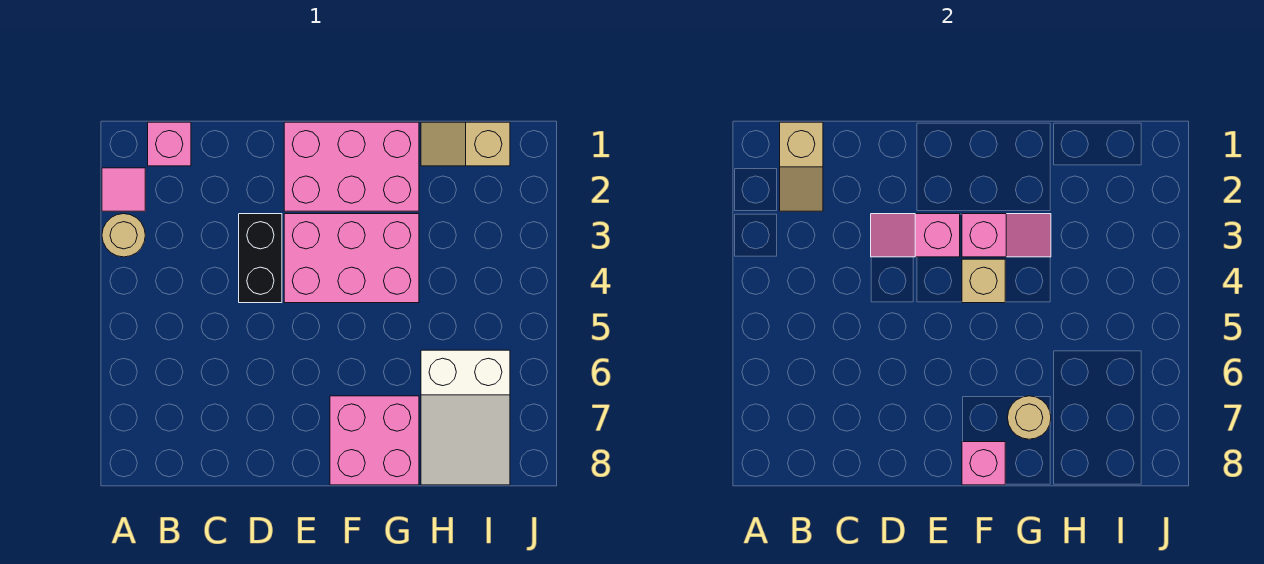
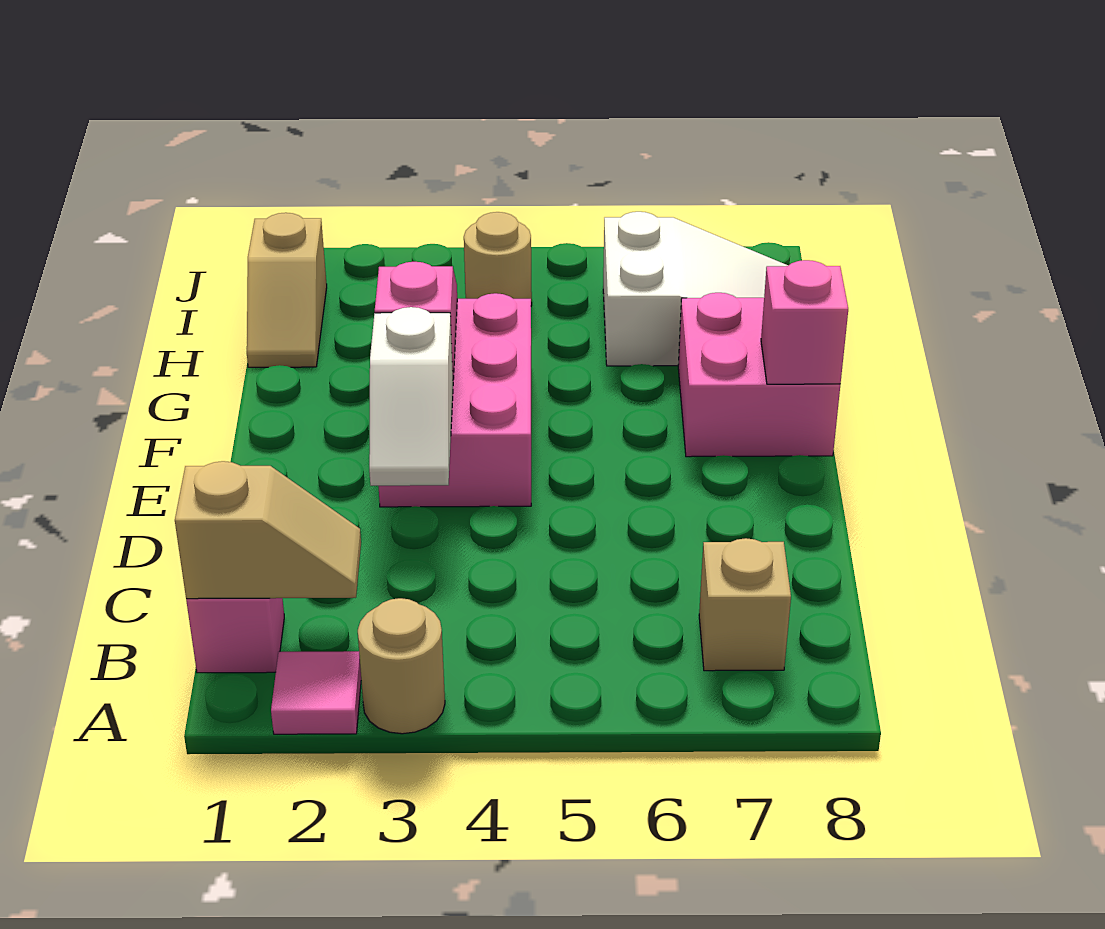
black brick D3:D4 level 1 -> none
pink slope D3:E3 level 2 top E -> white slope D3:E3 level 2 top E
pink brick E1:G2 level 1 -> none
tan brick F4 level 2 -> tan brick B7 level 1
tan round brick G7 level 2 -> tan round brick I4 level 1

